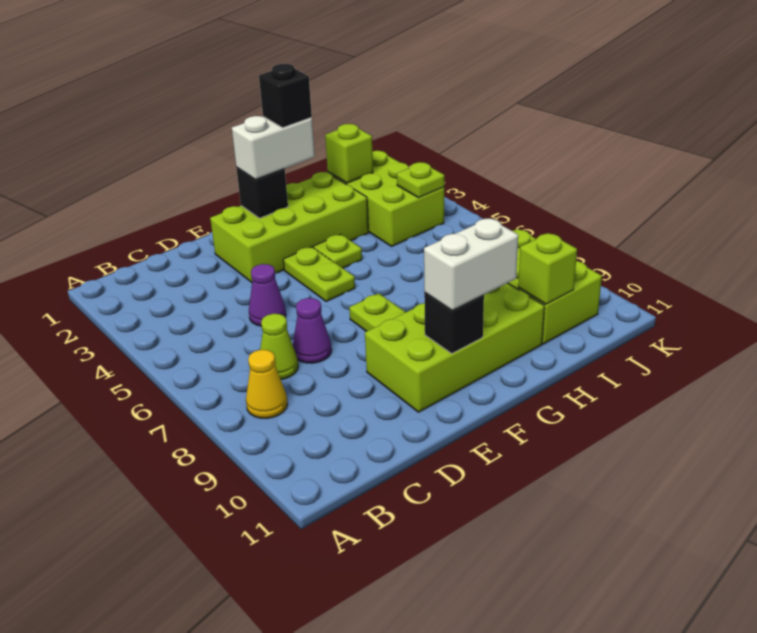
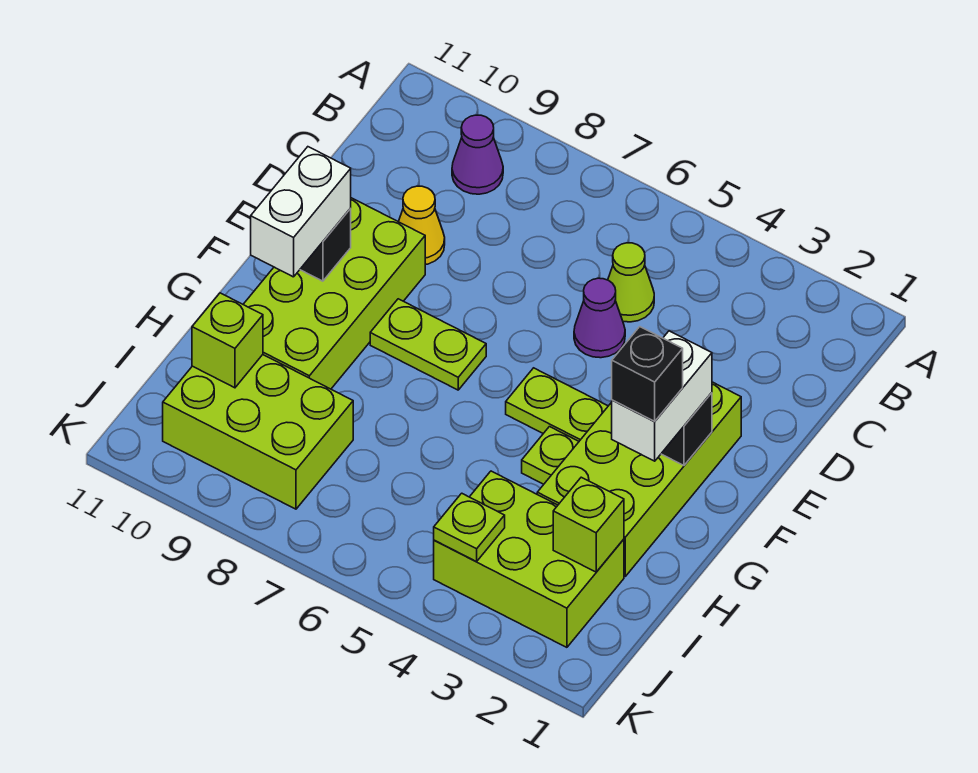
yellow cone B8 level 1 -> yellow cone D9 level 1
lime cone C7 level 1 -> lime cone C5 level 1
purple cone D7 level 1 -> purple cone B9 level 1

